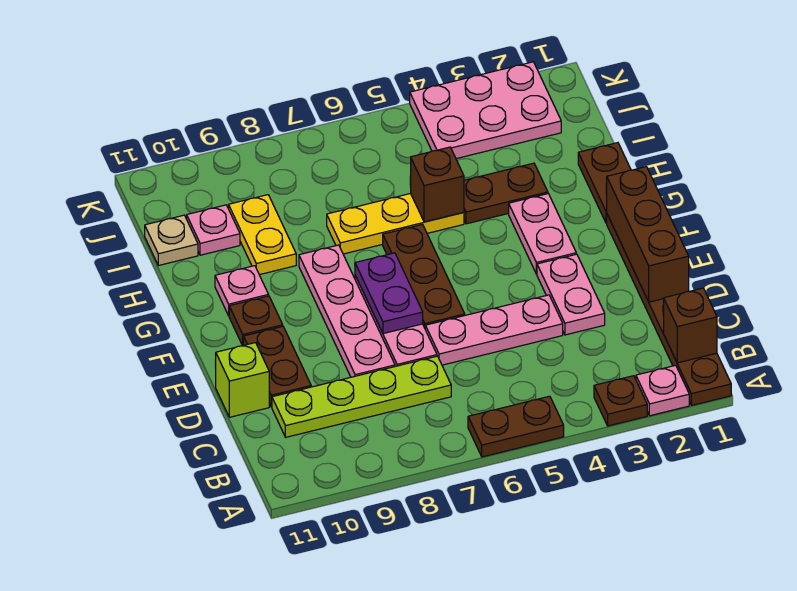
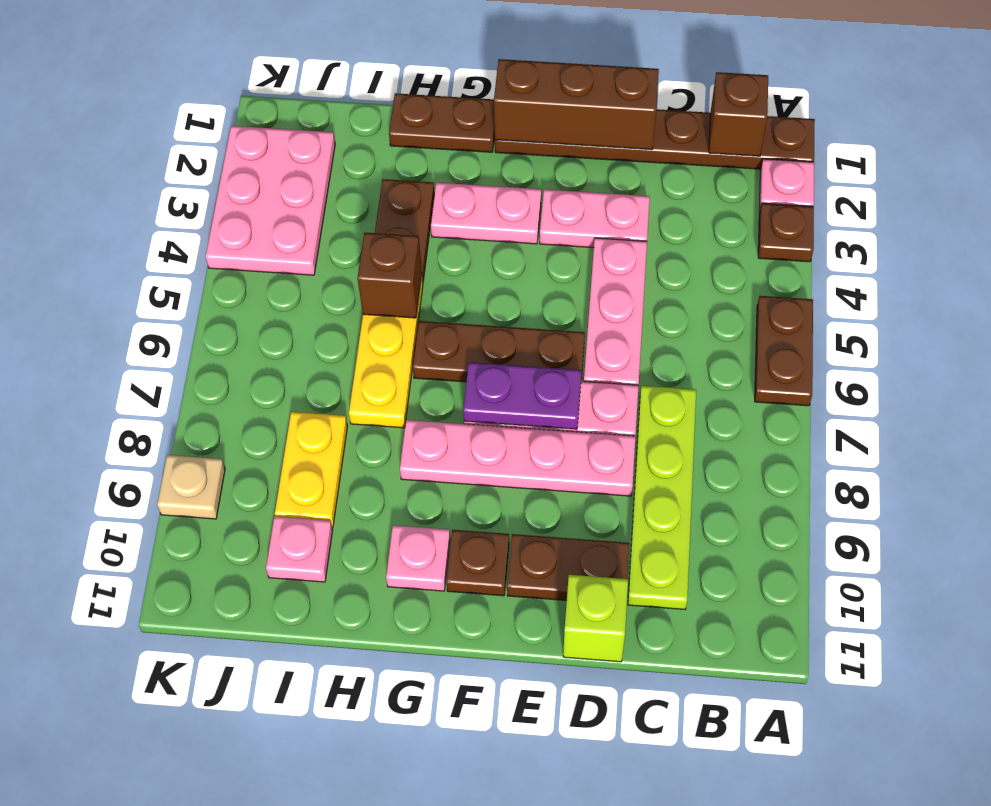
yellow plate H9:I9 level 1 -> yellow plate I8:I9 level 1
tan plate I11 level 1 -> tan plate K9 level 1

